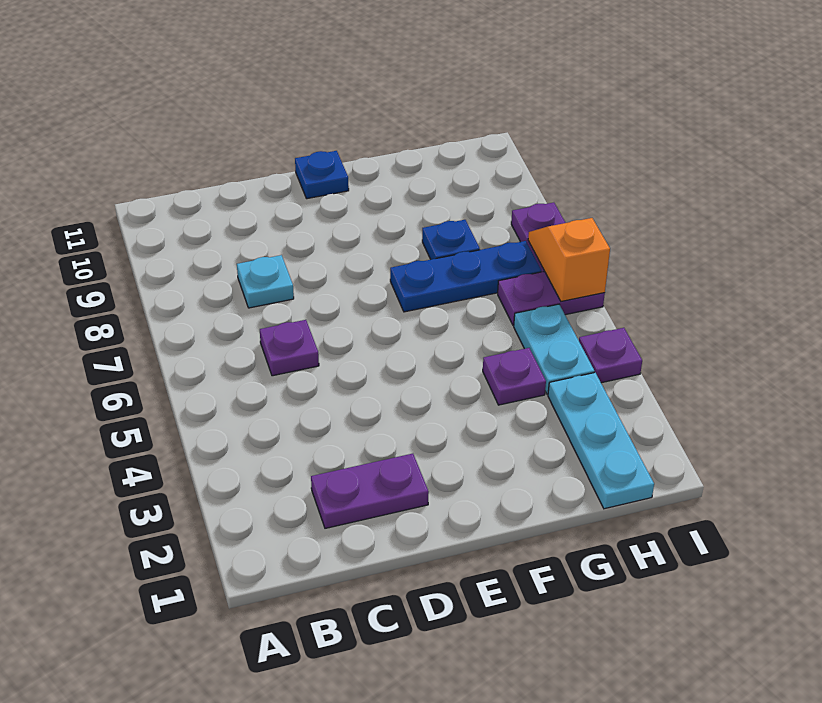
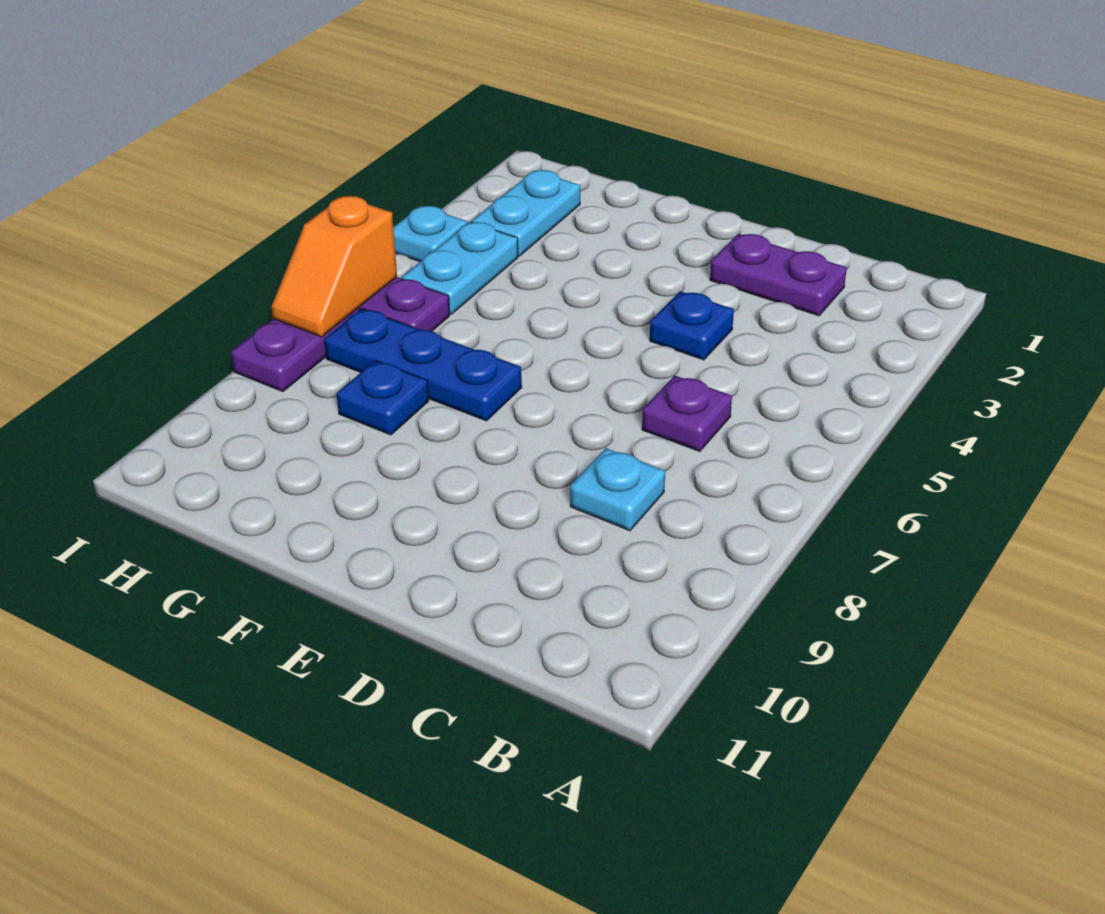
blue plate E11 level 1 -> blue plate D4 level 1
purple plate G4 level 1 -> none
cyan plate H1:H3 level 1 -> cyan plate H2:H3 level 1
purple plate I4 level 1 -> cyan plate I4 level 1

